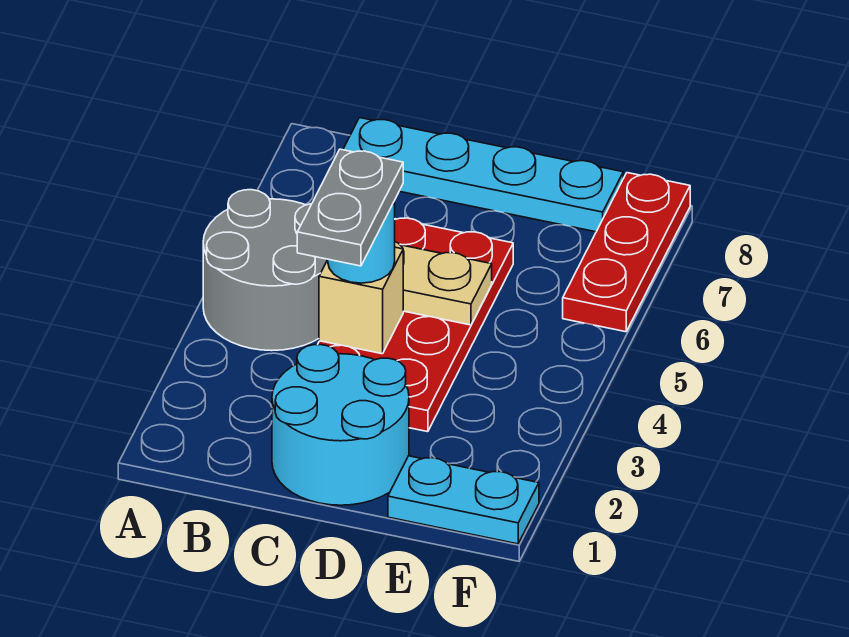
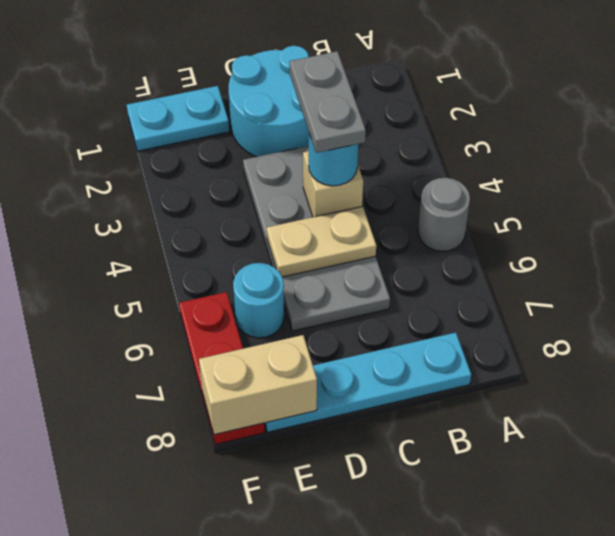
grey round brick A4:B5 level 1 -> grey round brick A5 level 1
red plate C3:D6 level 1 -> grey plate C3:D6 level 1
none -> cyan round brick E6 level 1
none -> tan brick E8:F8 level 2

